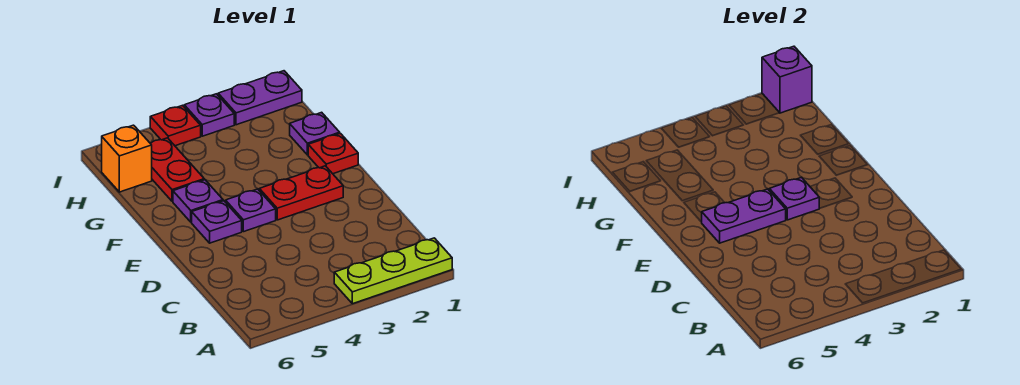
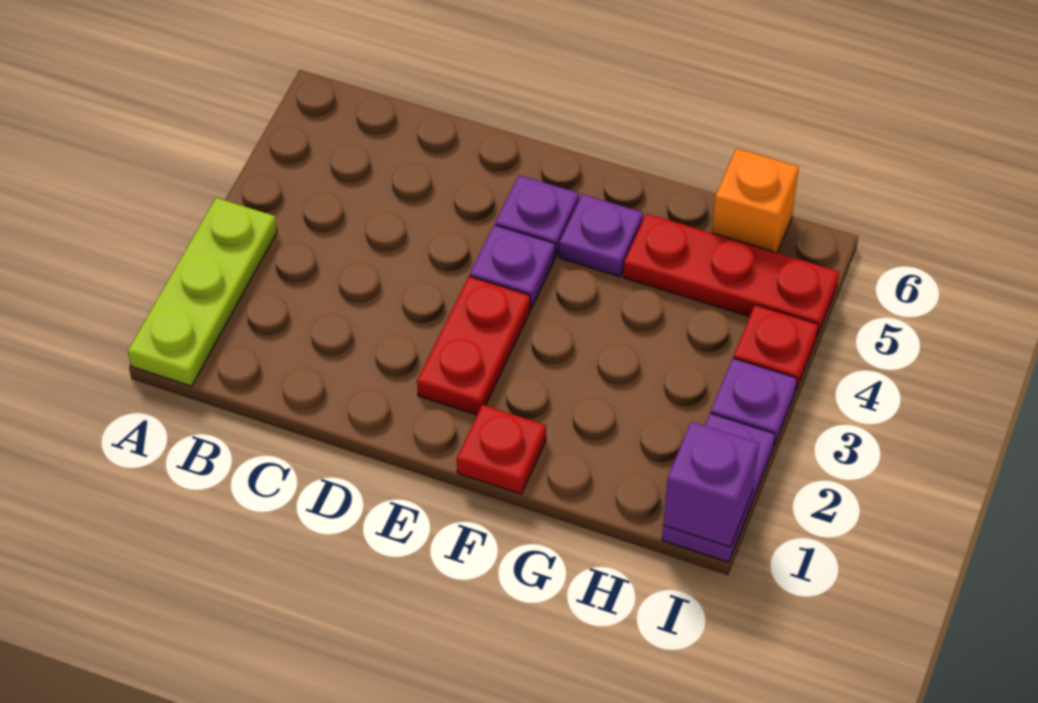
purple plate E3 level 2 -> none
purple plate E4:E5 level 2 -> none
purple plate G1 level 1 -> none
red plate G5:H5 level 1 -> red plate G5:I5 level 1

